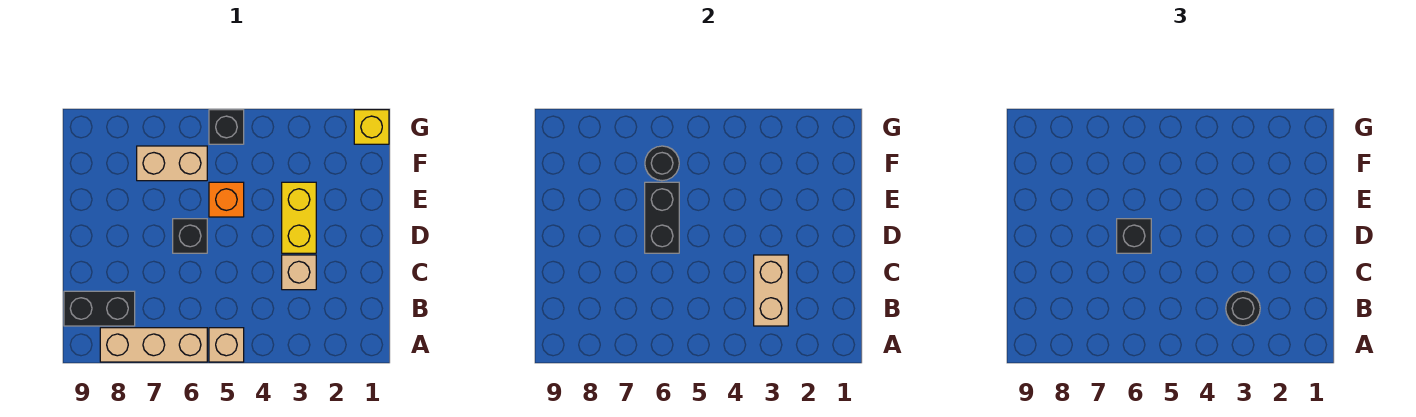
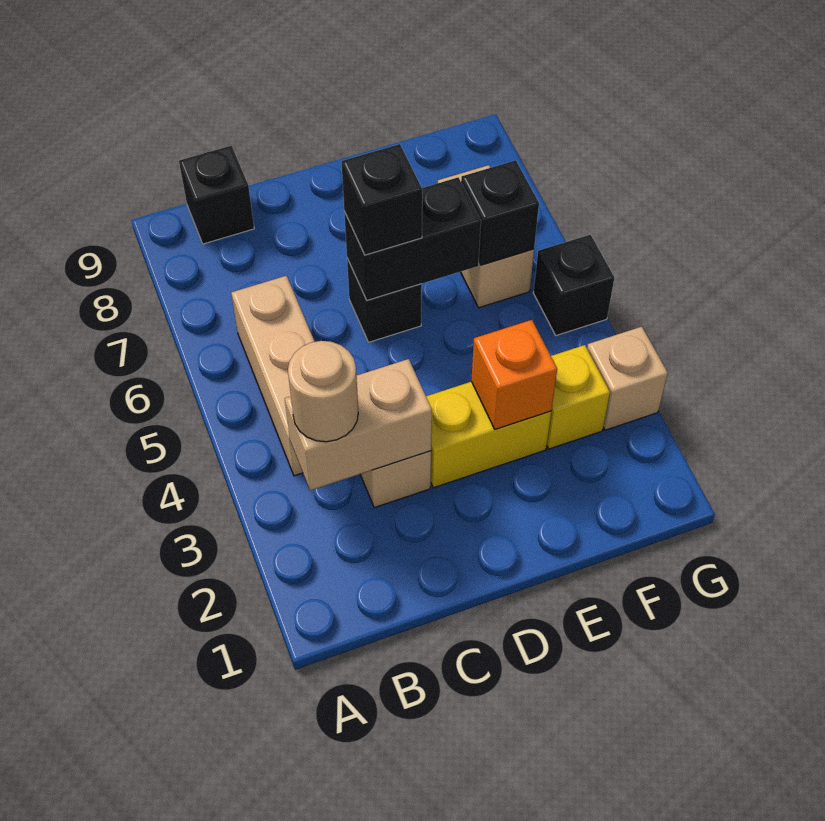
tan brick A5 level 1 -> tan brick G3 level 1
tan brick A6:A8 level 1 -> tan brick B4:B6 level 1
black round brick B3 level 3 -> tan round brick B3 level 3
black brick B8:B9 level 1 -> black brick B9 level 1
orange brick E5 level 1 -> orange brick E3 level 2
black round brick F6 level 2 -> black brick F6 level 2
yellow brick G1 level 1 -> yellow brick F3 level 1

